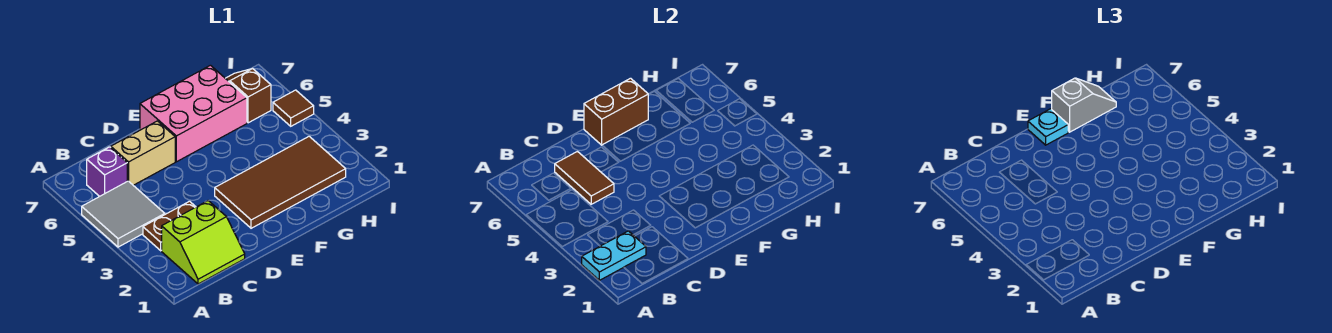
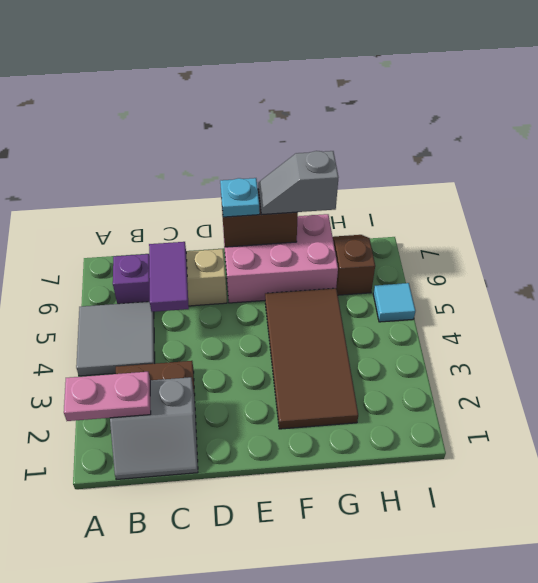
cyan plate A2:B2 level 2 -> pink plate A2:B2 level 2
lime slope B1:C2 level 1 top 2 -> grey slope B1:C2 level 1 top 2
brown tile C5:C6 level 2 -> purple tile C5:C6 level 2
brown tile E2:H3 level 1 -> brown tile F2:G5 level 1
grey slope F7:G7 level 3 top F -> grey slope F7:G7 level 3 top G
brown tile I5 level 1 -> cyan tile I5 level 1

